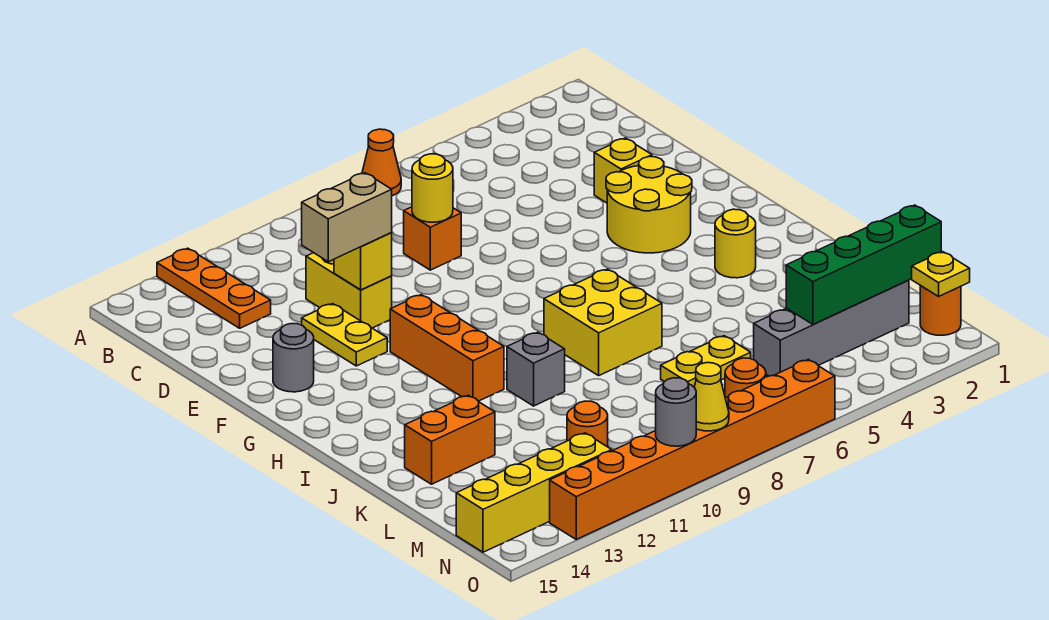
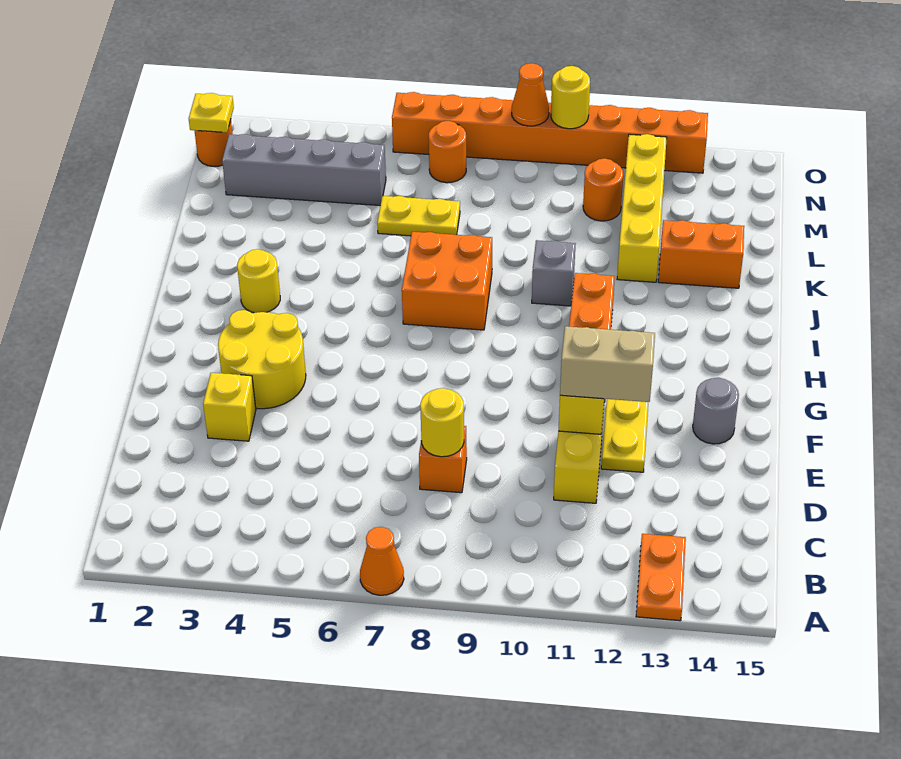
orange plate A13:C13 level 1 -> orange plate A13:B13 level 1
yellow brick I7:J8 level 1 -> orange brick I7:J8 level 1
green brick M1:M4 level 2 -> none
yellow brick N12:N15 level 1 -> yellow brick K12:N12 level 1
yellow cone O9 level 2 -> orange cone O9 level 2
grey round brick O10 level 2 -> yellow round brick O10 level 2

